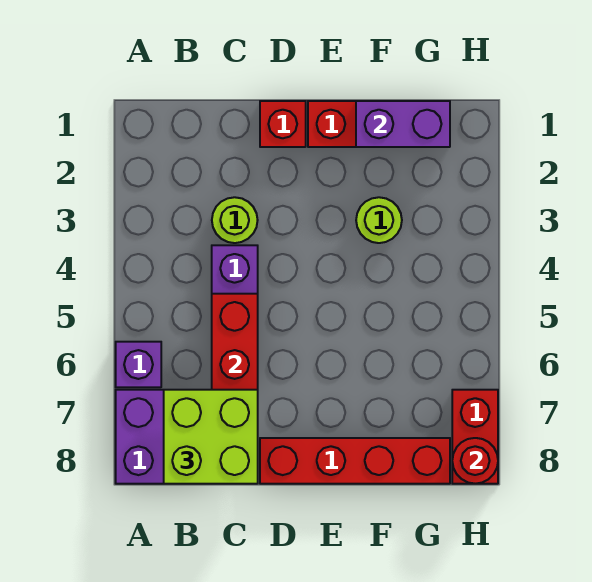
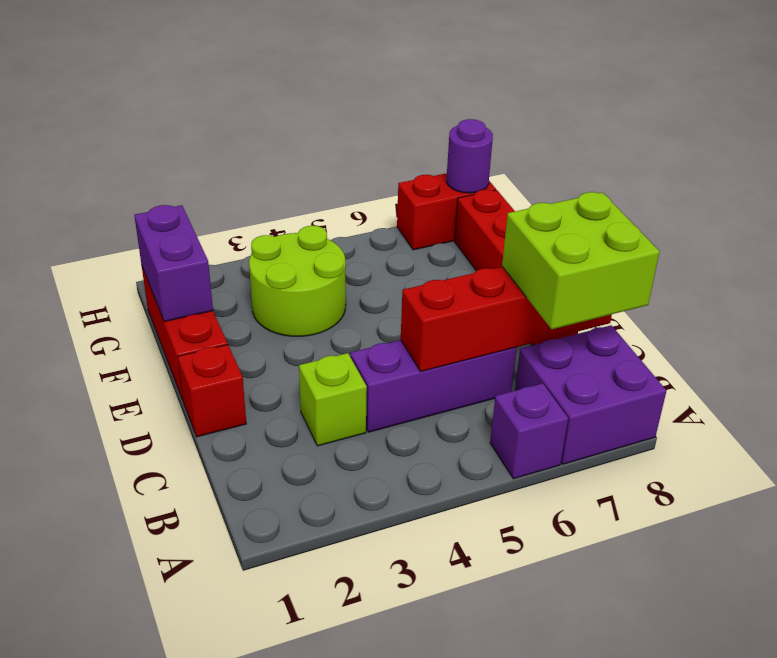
lime round brick C3 level 1 -> lime brick C3 level 1
lime round brick F3 level 1 -> lime round brick F3:G4 level 1
red round brick H8 level 2 -> purple round brick H8 level 2

